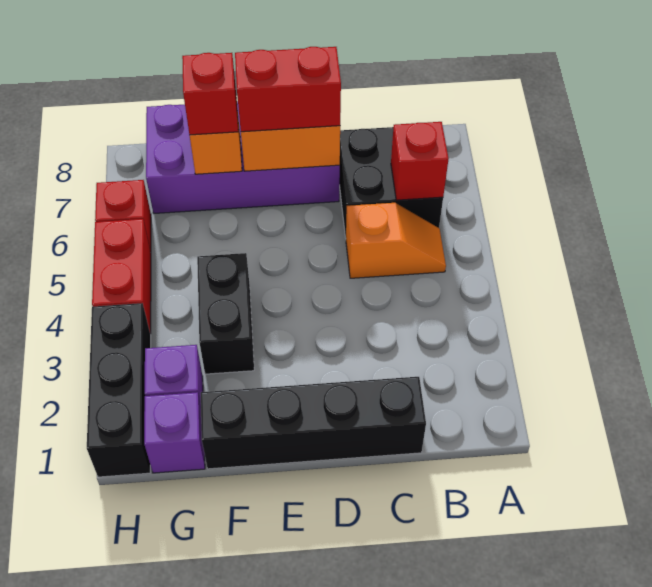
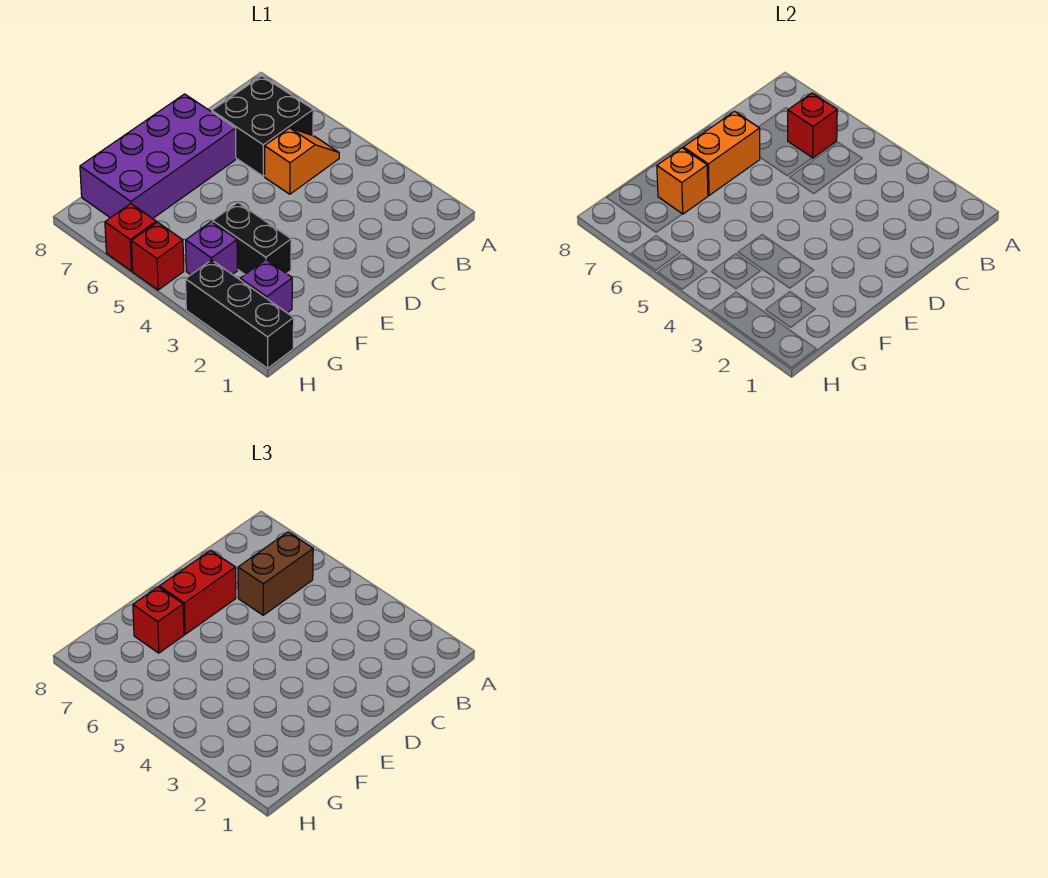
none -> brown brick B6:C6 level 3
black brick C1:F1 level 1 -> none
purple brick G1 level 1 -> purple brick G4 level 1
red brick H4:H5 level 1 -> red brick H5 level 1

